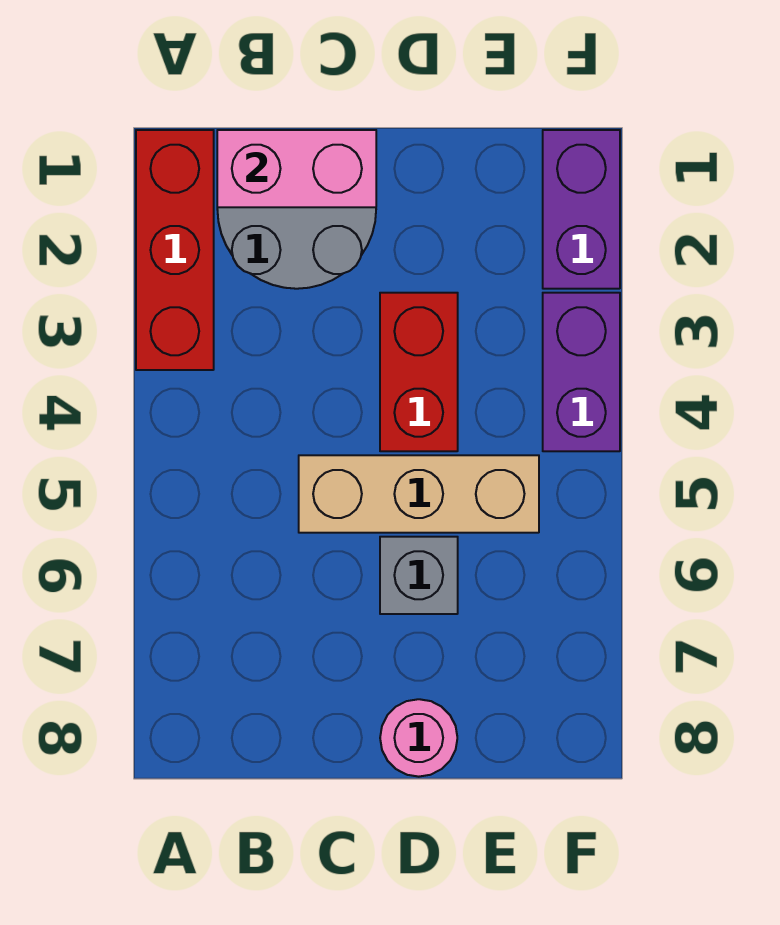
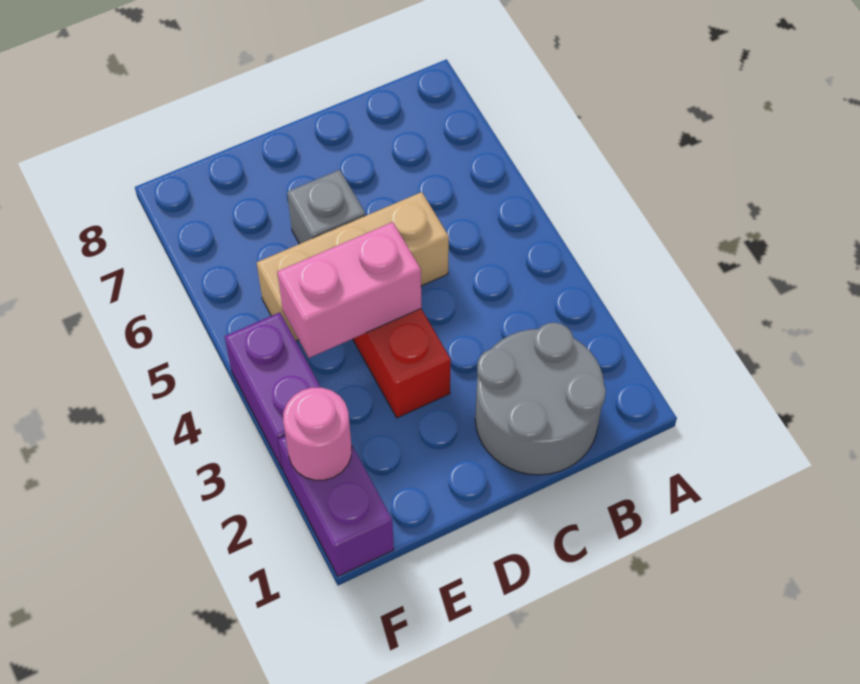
red brick A1:A3 level 1 -> none
pink brick B1:C1 level 2 -> pink brick D4:E4 level 2
pink round brick D8 level 1 -> pink round brick F2 level 2

